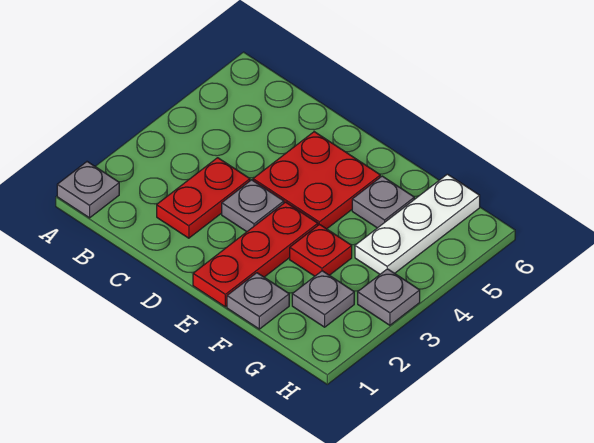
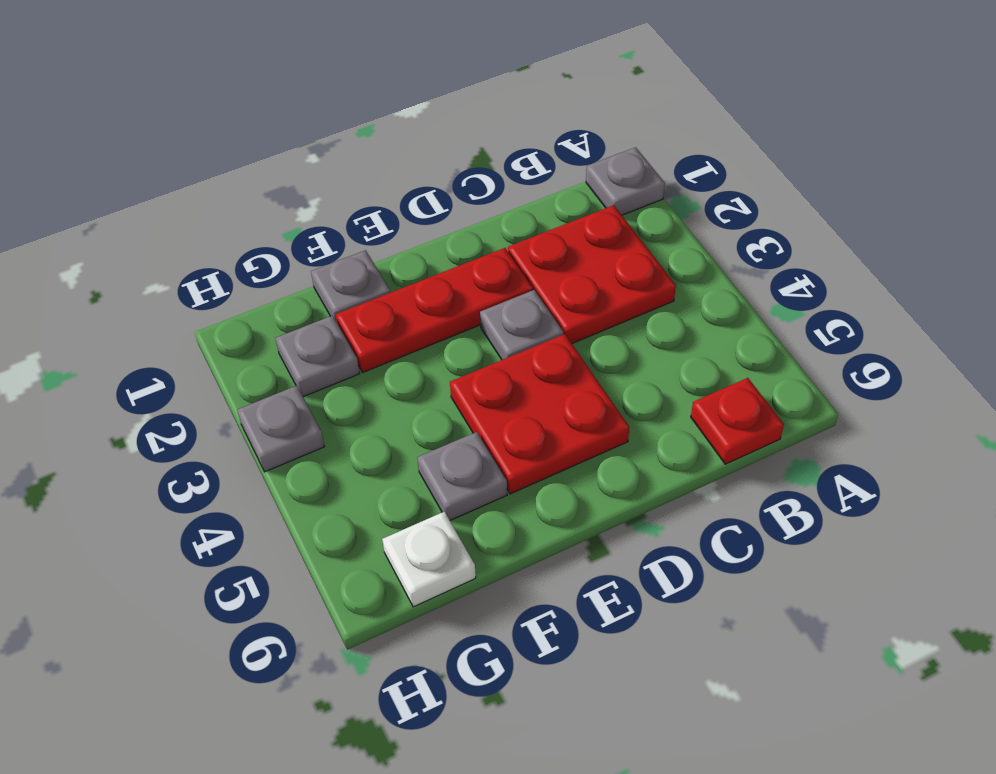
red plate C2:C3 level 1 -> red plate B2:C3 level 1
red plate E1:E3 level 1 -> red plate D2:F2 level 1
red plate F3 level 1 -> red plate B6 level 1
white plate G4:G6 level 1 -> white plate G6 level 1

